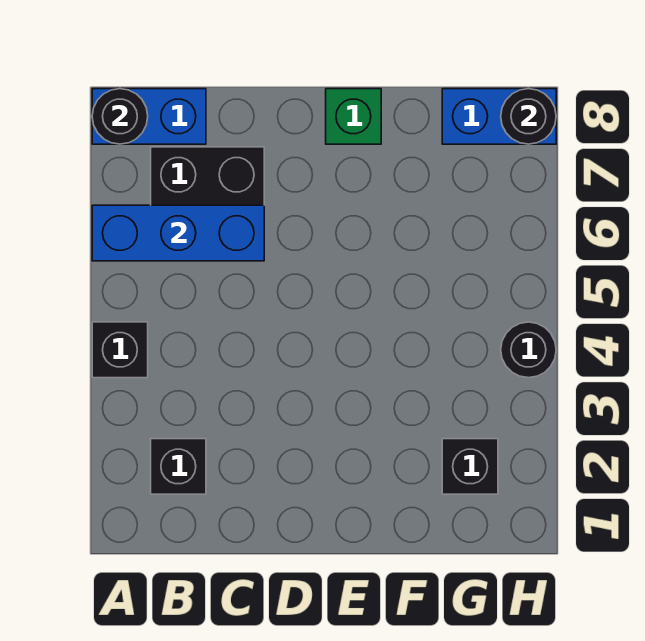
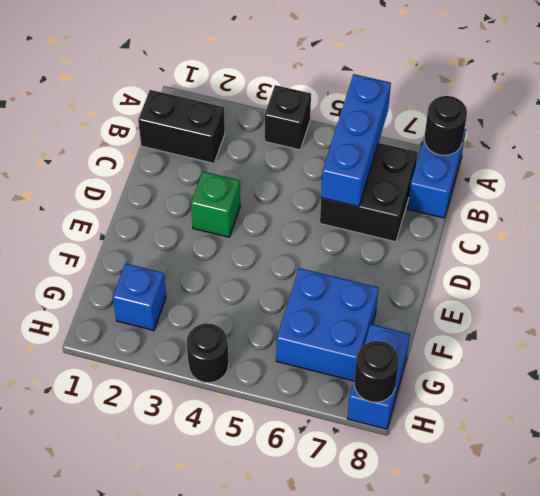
black brick B2 level 1 -> black brick B1:B2 level 1
green brick E8 level 1 -> green brick D3 level 1
none -> blue brick F6:G7 level 1
black brick G2 level 1 -> blue brick G2 level 1

